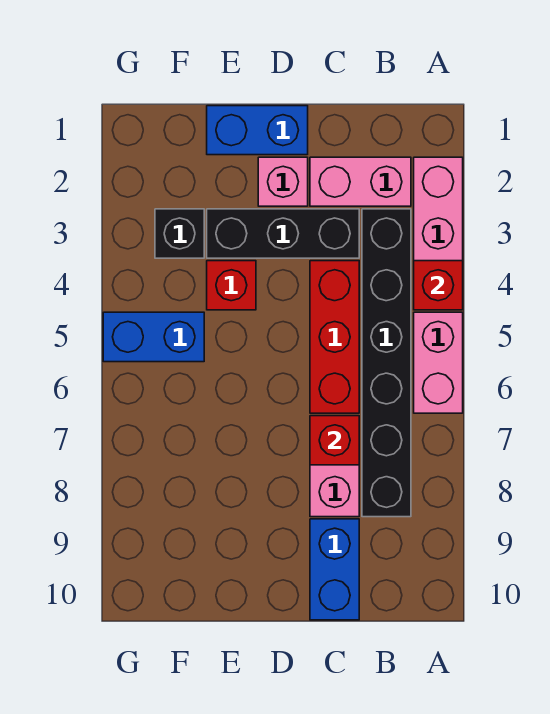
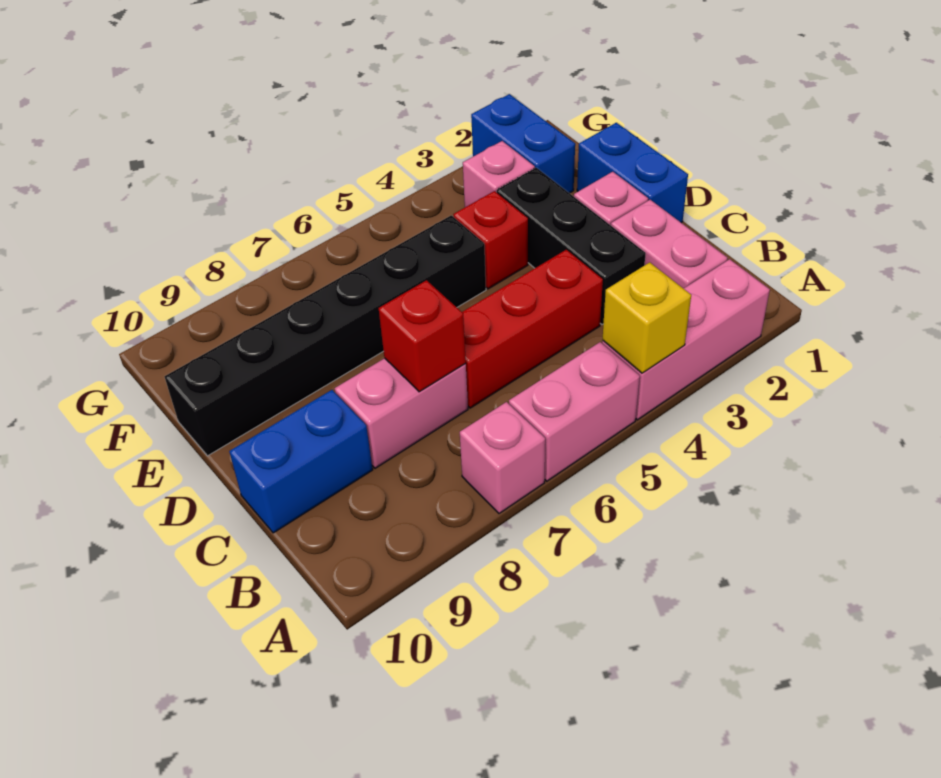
red brick A4 level 2 -> yellow brick A4 level 2
none -> pink brick A7 level 1
black brick B3:B8 level 1 -> black brick E5:E10 level 1
black brick F3 level 1 -> pink brick F3 level 1
blue brick F5:G5 level 1 -> blue brick F2:G2 level 1

